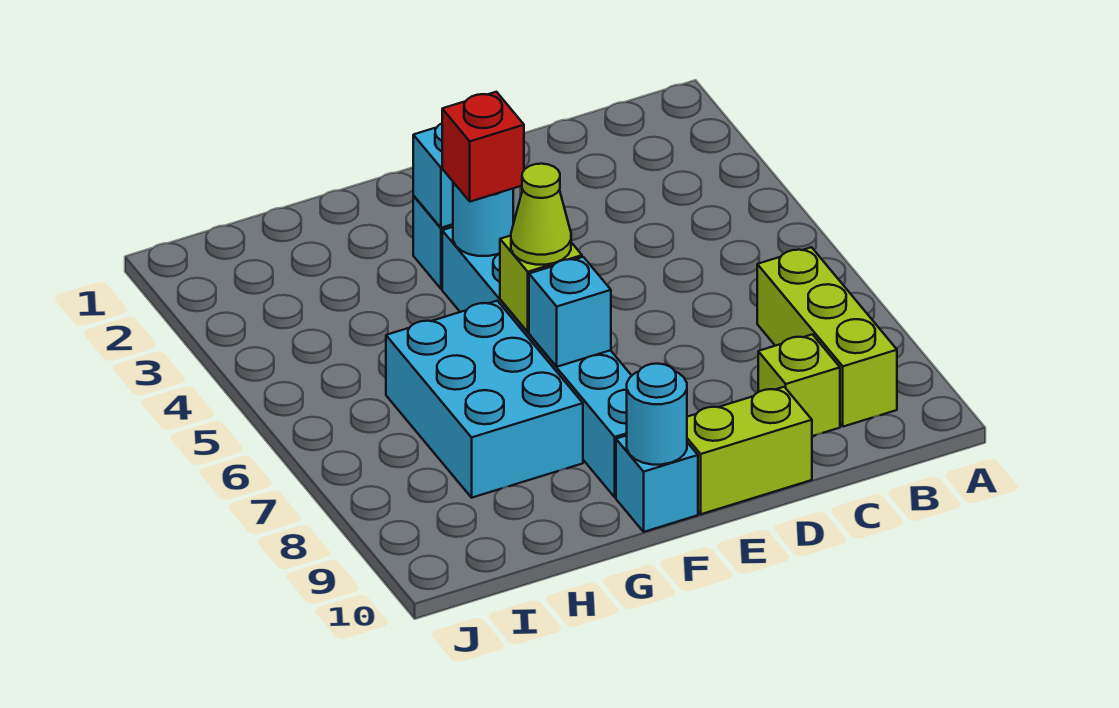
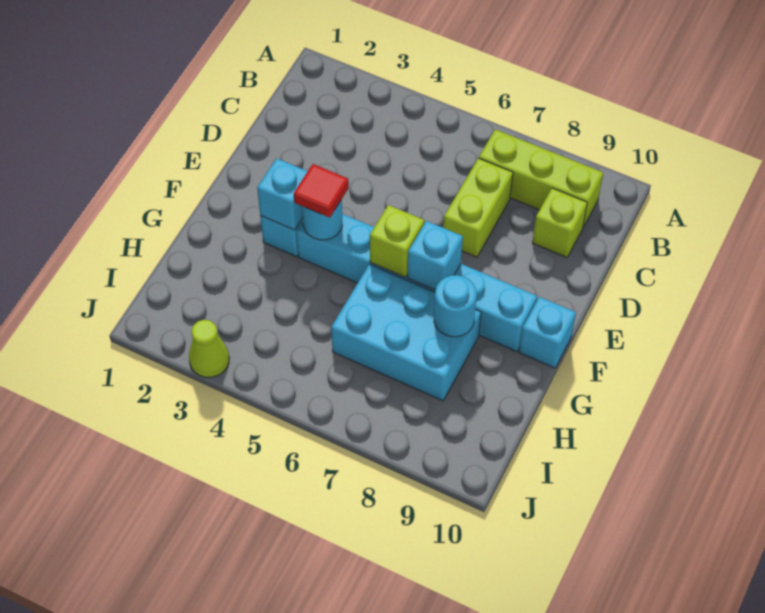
lime brick D10:E10 level 1 -> lime brick C7:D7 level 1
red brick F4 level 3 -> red tile F4 level 3
lime cone F6 level 3 -> lime cone J3 level 1
cyan round brick F10 level 2 -> cyan round brick G8 level 2

